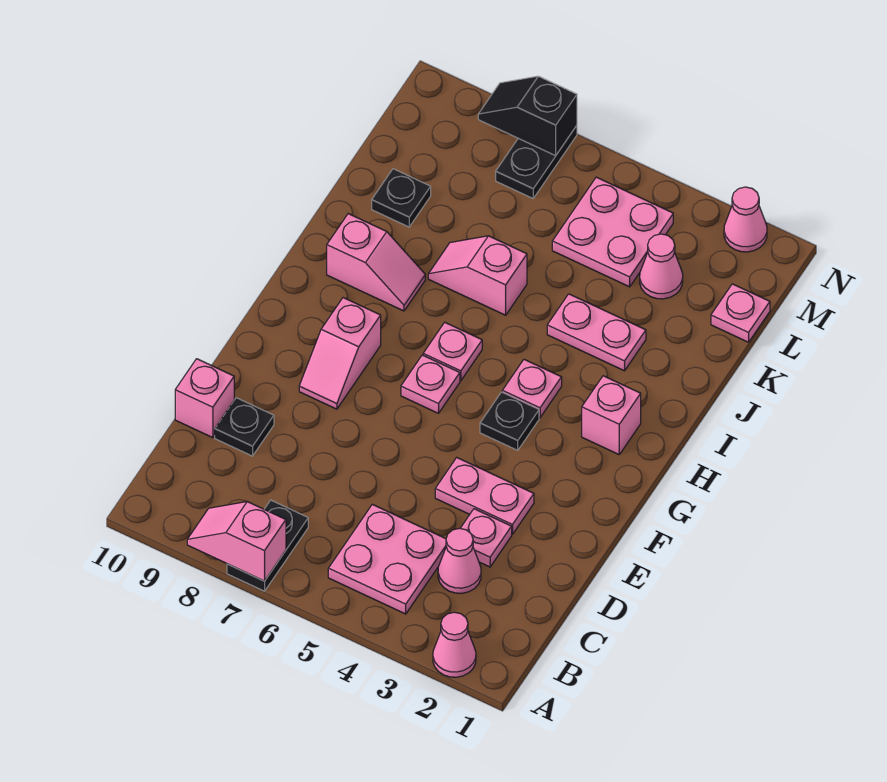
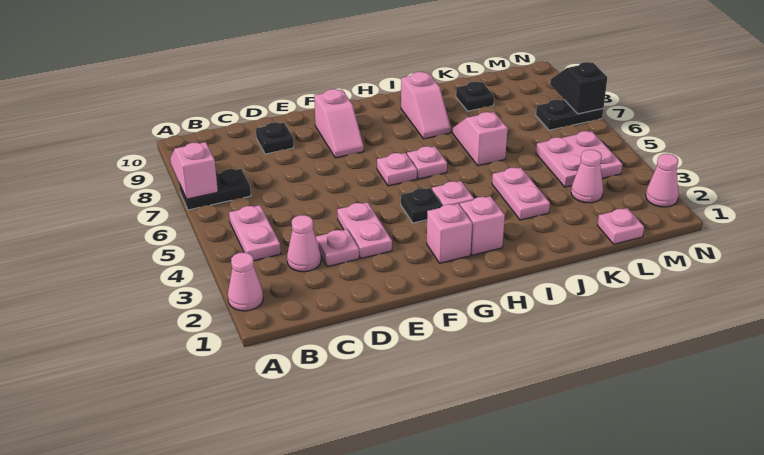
pink plate B4:C5 level 1 -> pink plate B4:B5 level 1
pink brick D10 level 1 -> pink brick G2 level 1
pink slope F8:G8 level 1 top G -> pink slope F8:F9 level 1 top 9

